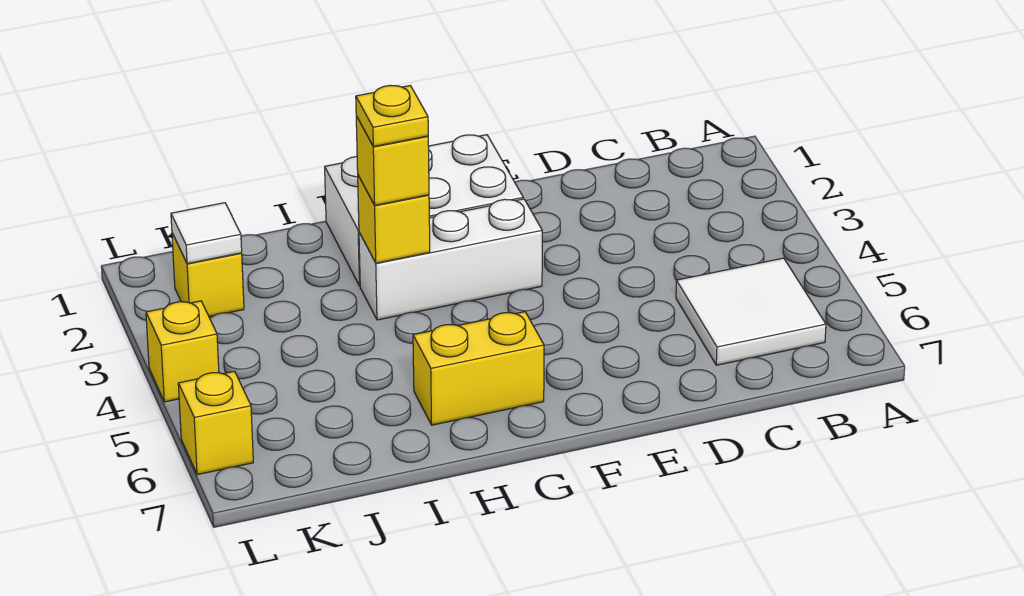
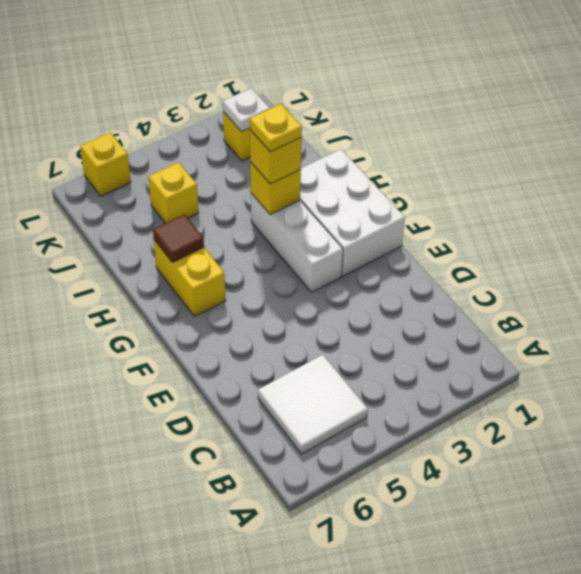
none -> brown tile H6 level 2
white tile K2 level 2 -> white plate K2 level 2
yellow brick L4 level 1 -> yellow brick J5 level 1

